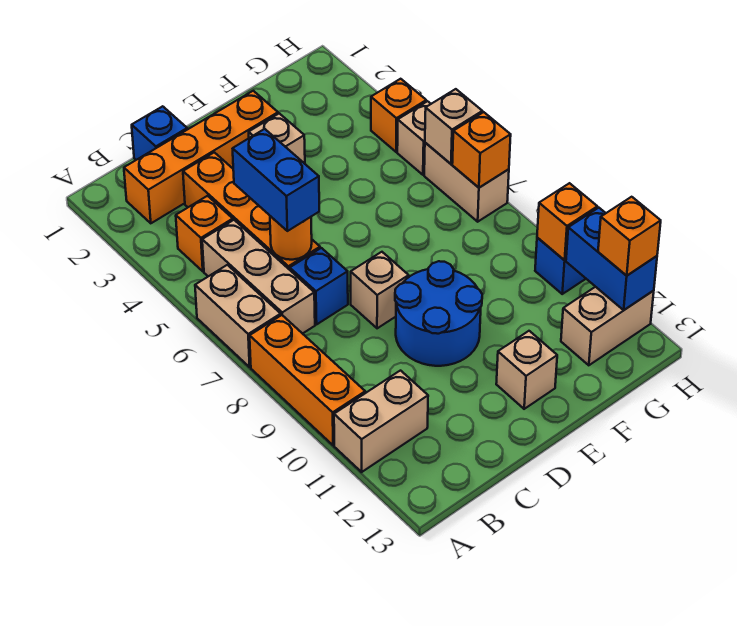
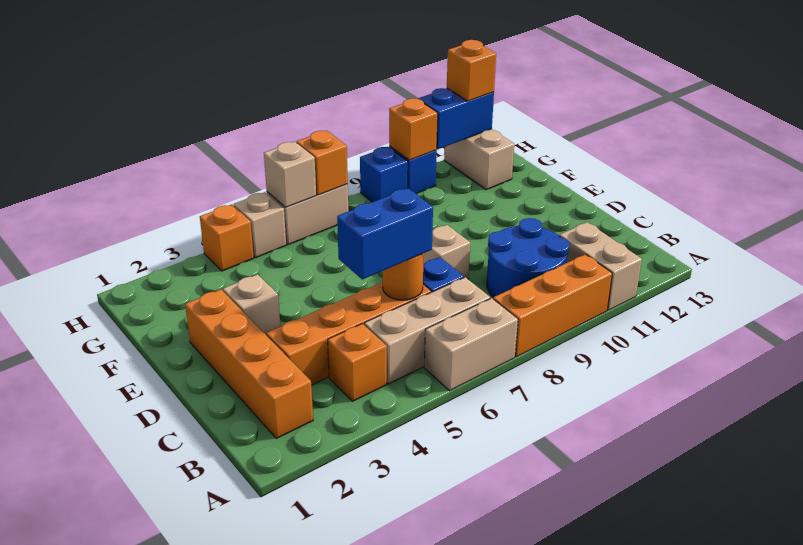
blue brick C1 level 1 -> blue brick H9 level 1
blue round brick D9:E10 level 1 -> blue round brick B9:C10 level 1
tan brick E12 level 1 -> none

